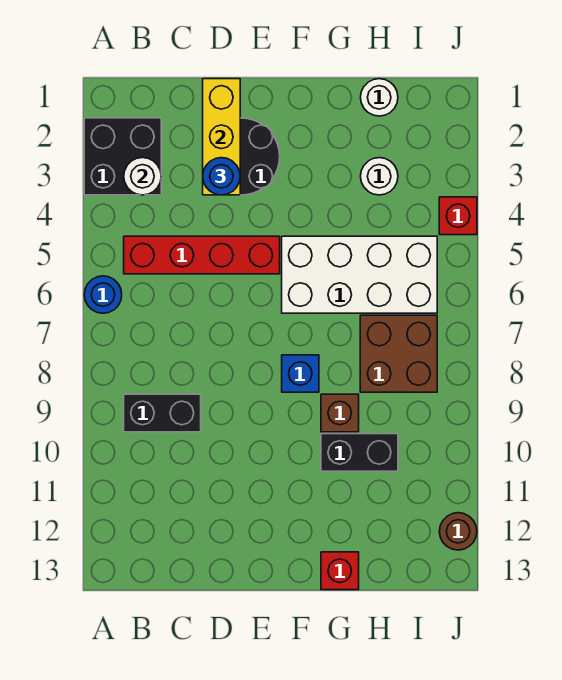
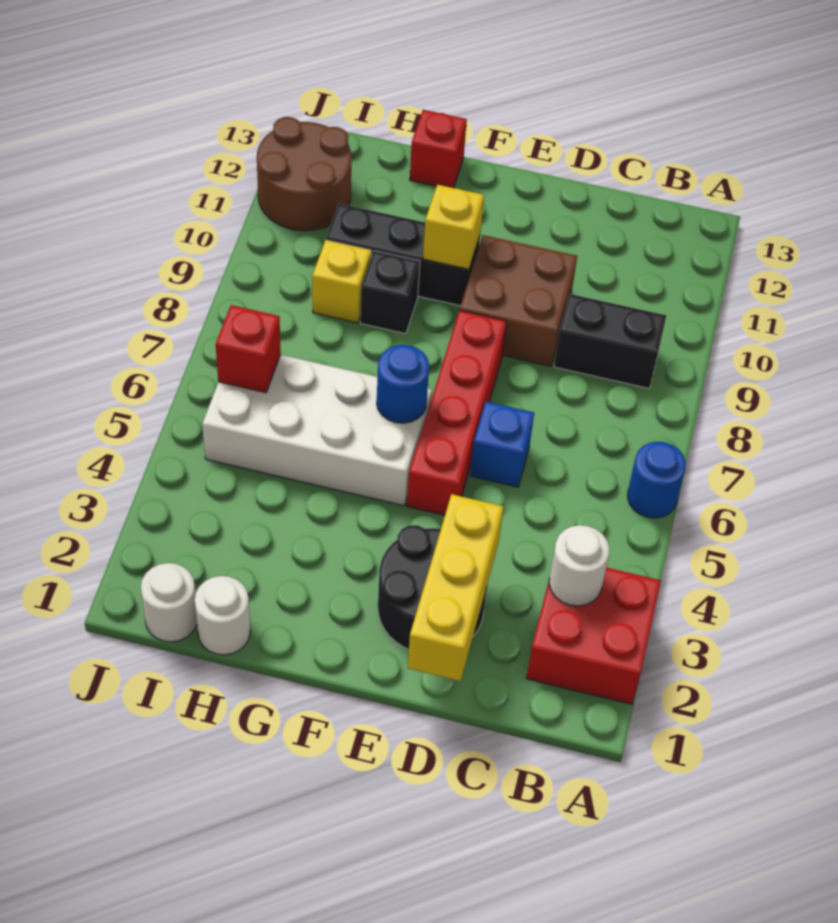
black brick A2:B3 level 1 -> red brick A2:B3 level 1
red brick B5:E5 level 1 -> red brick E5:E8 level 1
blue round brick D3 level 3 -> blue round brick F6 level 2
blue brick F8 level 1 -> blue brick D6 level 1
none -> yellow brick F10 level 2
brown brick G9 level 1 -> black brick G9 level 1
black brick G10:H10 level 1 -> black brick F10:H10 level 1
white round brick H3 level 1 -> white round brick I1 level 1
brown brick H7:I8 level 1 -> brown brick D9:E10 level 1
none -> yellow brick H9 level 1
red brick J4 level 1 -> red brick I6 level 2
brown round brick J12 level 1 -> brown round brick I11:J12 level 1

